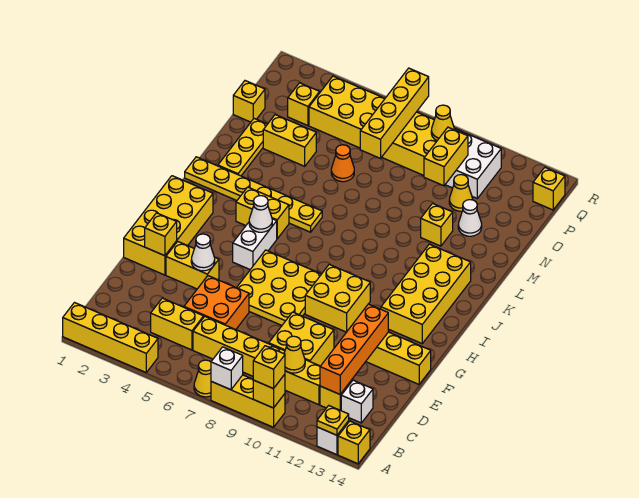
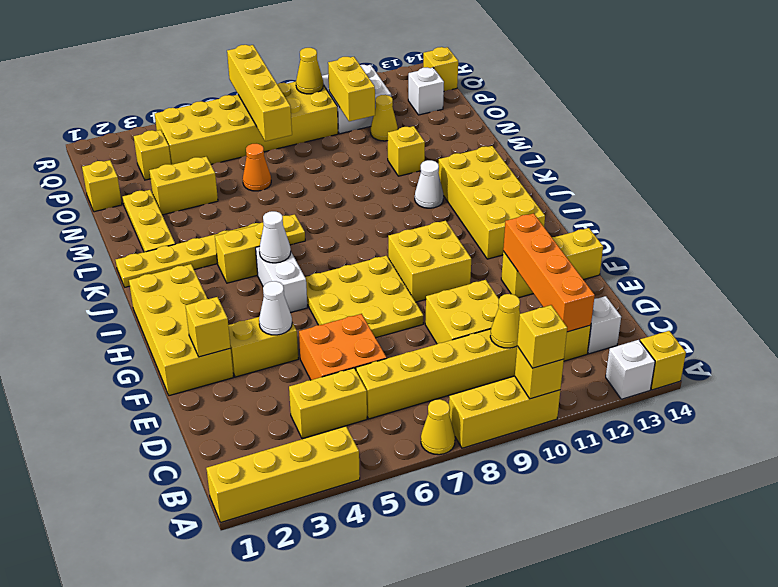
white brick A8 level 2 -> white brick P13 level 1
yellow plate A13 level 2 -> none
white cone N12 level 1 -> white cone K11 level 1

